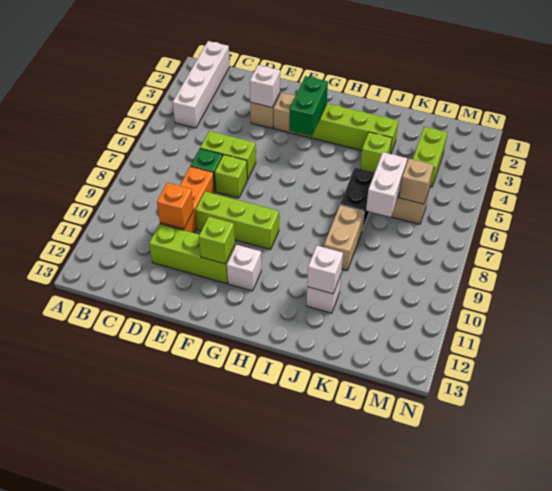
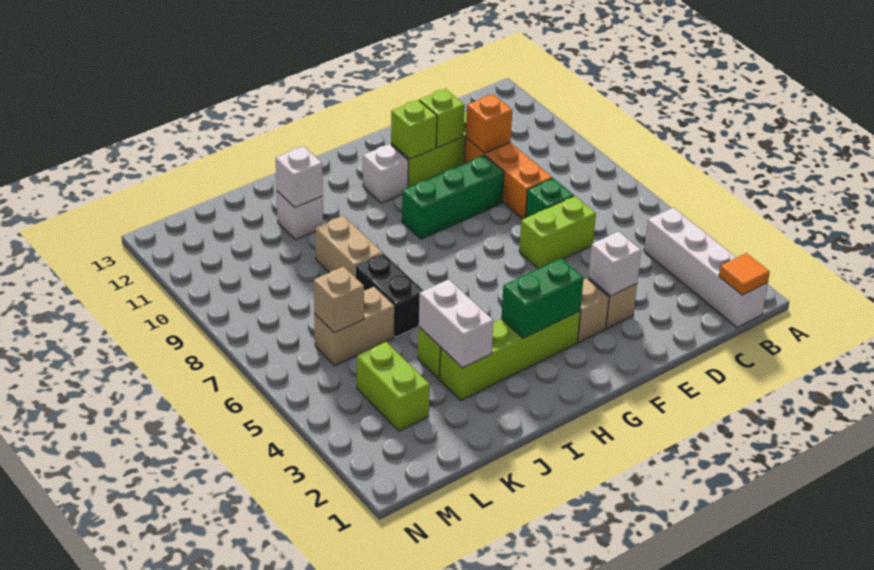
none -> orange tile B1 level 2
lime brick E7 level 1 -> lime brick E11 level 2
lime brick E9:G9 level 1 -> green brick E9:G9 level 1
green brick G3:G4 level 2 -> green brick G3:H3 level 2
white brick K6:K7 level 2 -> white brick J3:J4 level 2

